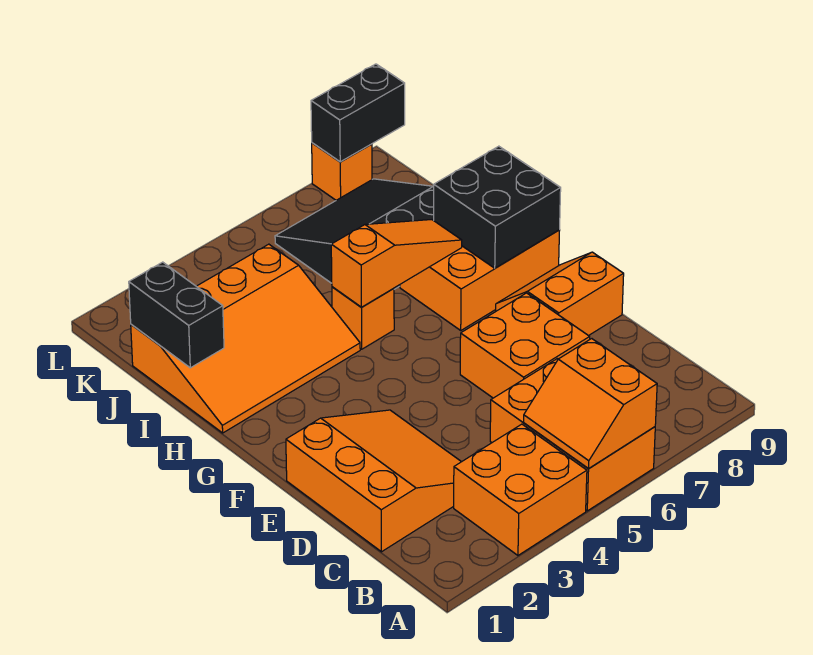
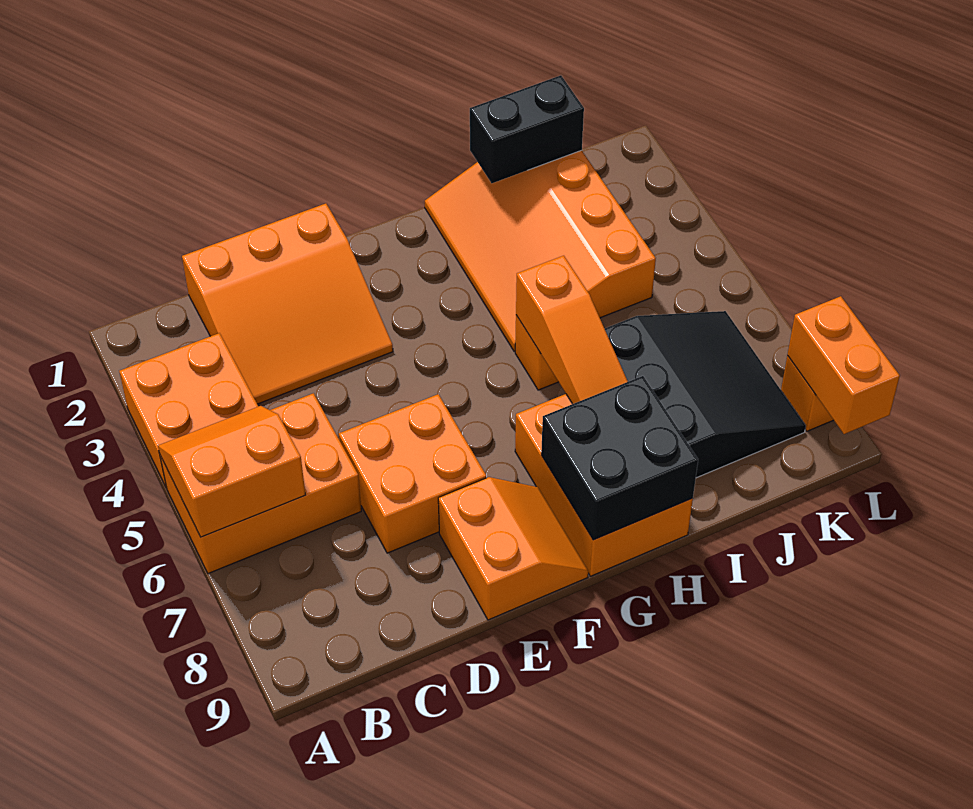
black brick L8:L9 level 2 -> orange brick L8:L9 level 2

